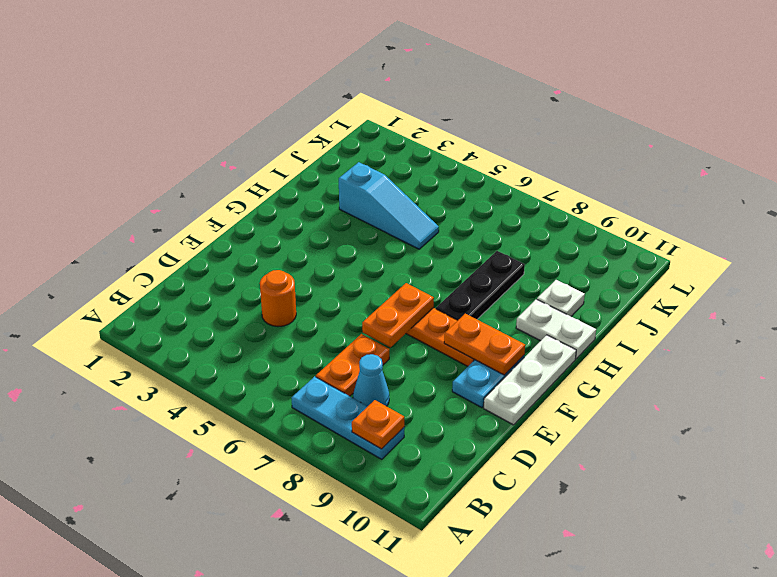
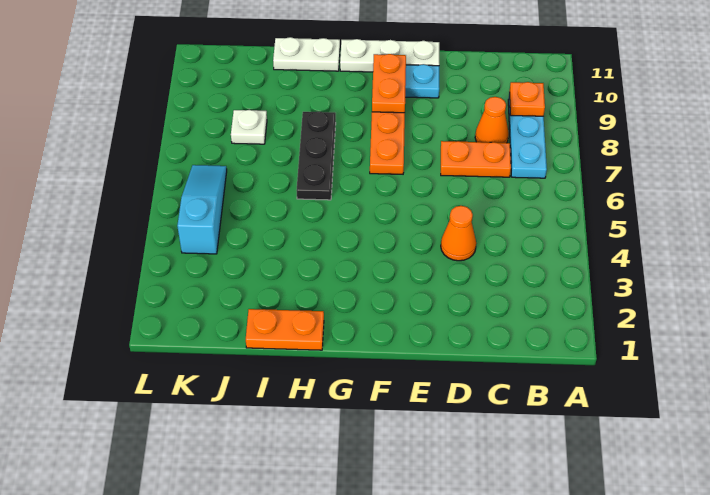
cyan cone C8 level 1 -> orange cone C8 level 1
orange round brick D4 level 1 -> orange cone D4 level 1
orange plate E7:F7 level 2 -> orange plate H1:I1 level 1
black plate G8:I8 level 1 -> black plate H6:H8 level 1
white plate H10:H11 level 1 -> white plate H11:I11 level 1
cyan slope I3:I5 level 1 top 3 -> cyan slope K4:K6 level 1 top 4
white plate I10 level 1 -> white plate J8 level 1

